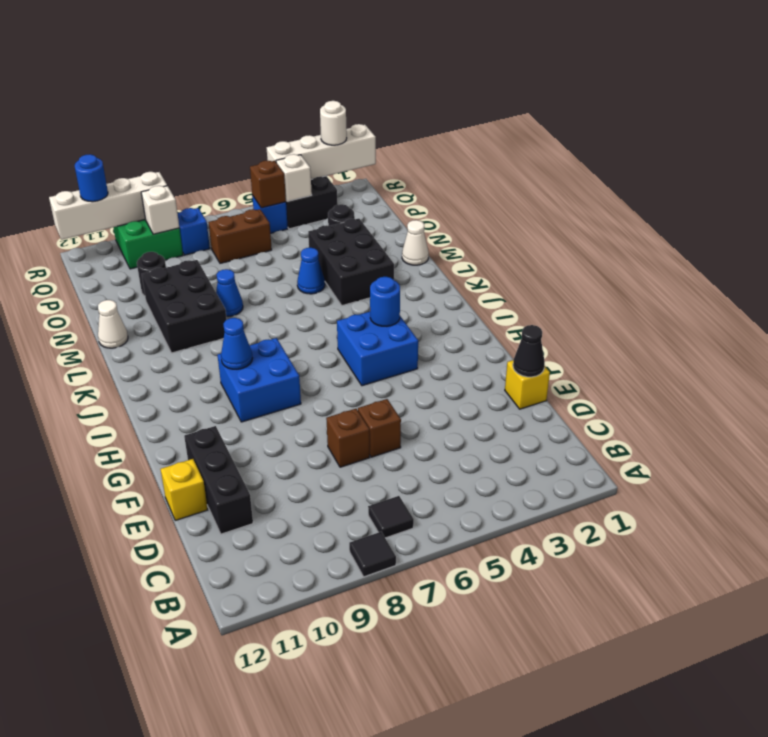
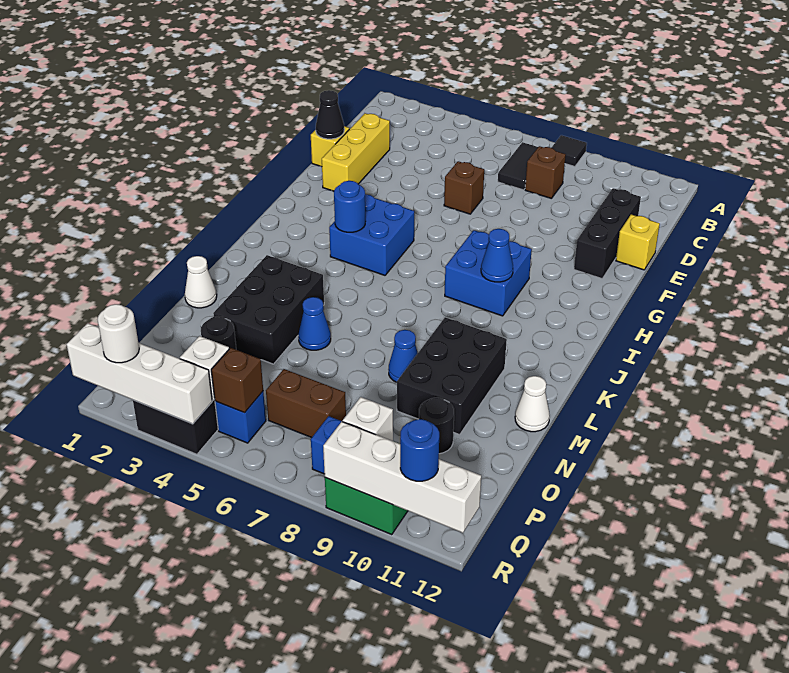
black tile B7 level 1 -> black tile B7:C7 level 1
none -> yellow brick D2:F2 level 1
brown brick E7 level 1 -> brown brick C8 level 1

